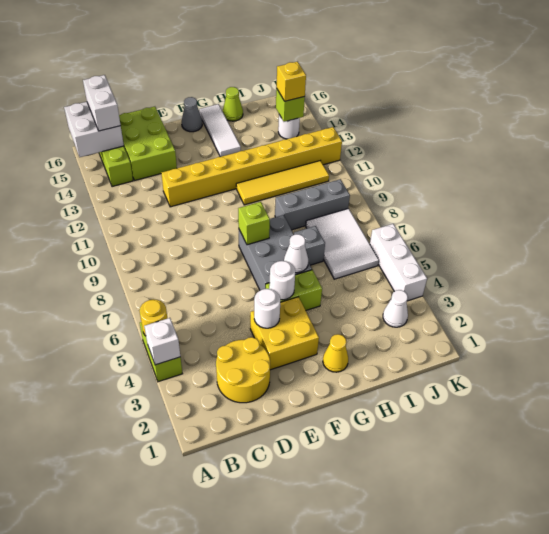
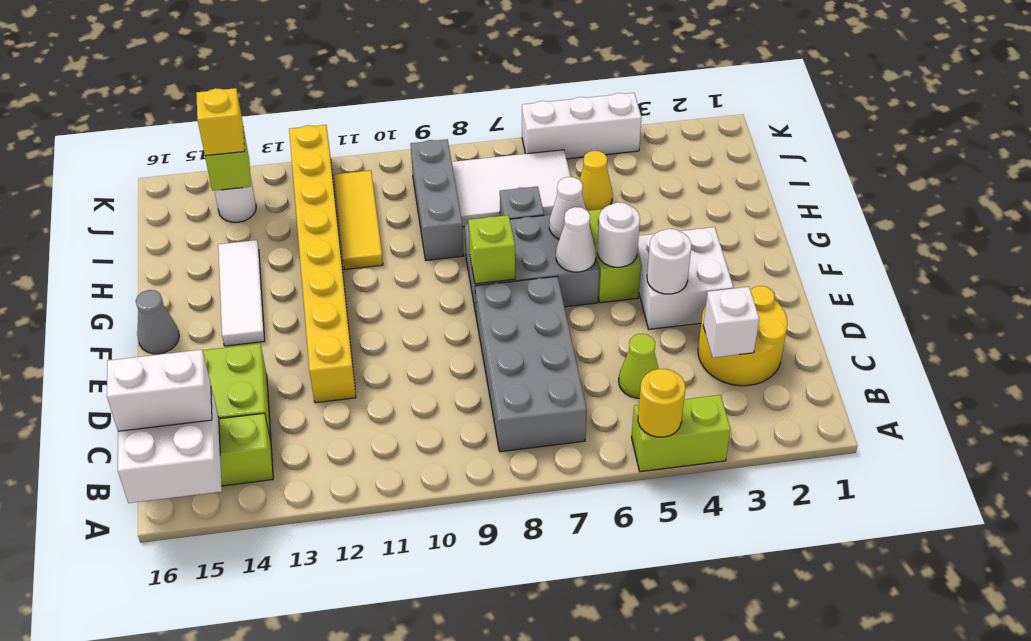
white brick A4 level 2 -> white brick C3 level 2
none -> grey brick B7:E8 level 1
yellow brick E3:F4 level 1 -> white brick E3:F4 level 1
yellow cone G2 level 1 -> yellow cone I5 level 1
yellow tile G11:J11 level 1 -> yellow tile H11:J11 level 1
white tile G14:G16 level 1 -> white tile F14:H14 level 1
lime cone H16 level 1 -> lime cone C5 level 1
white cone J3 level 1 -> white cone F6 level 2

